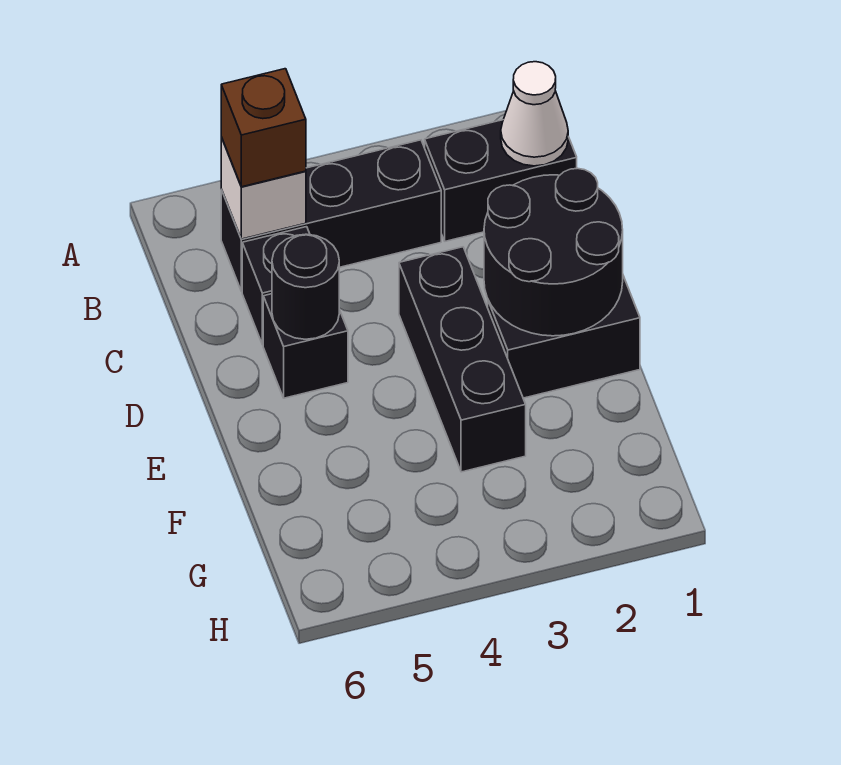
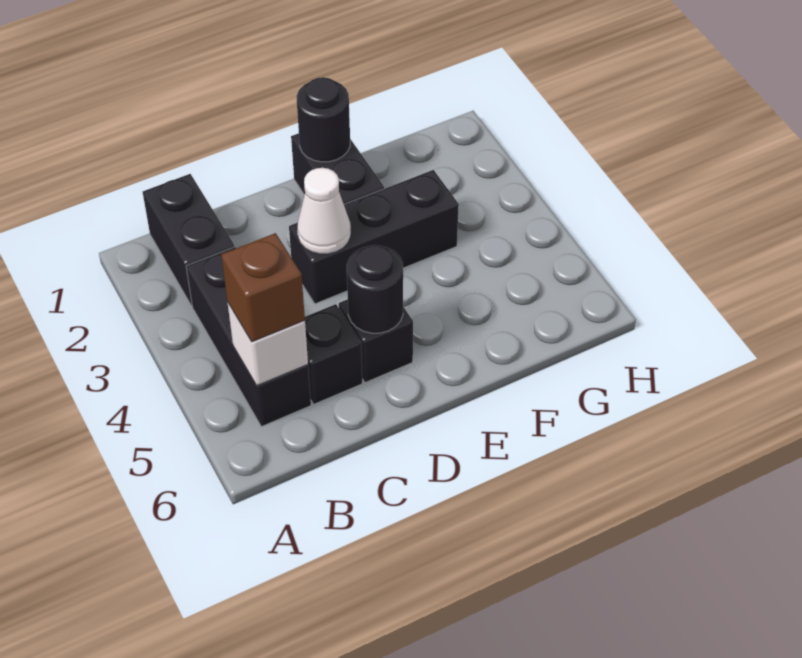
white cone B1 level 2 -> white cone D3 level 2
black round brick D1:E2 level 2 -> black round brick E1 level 2

